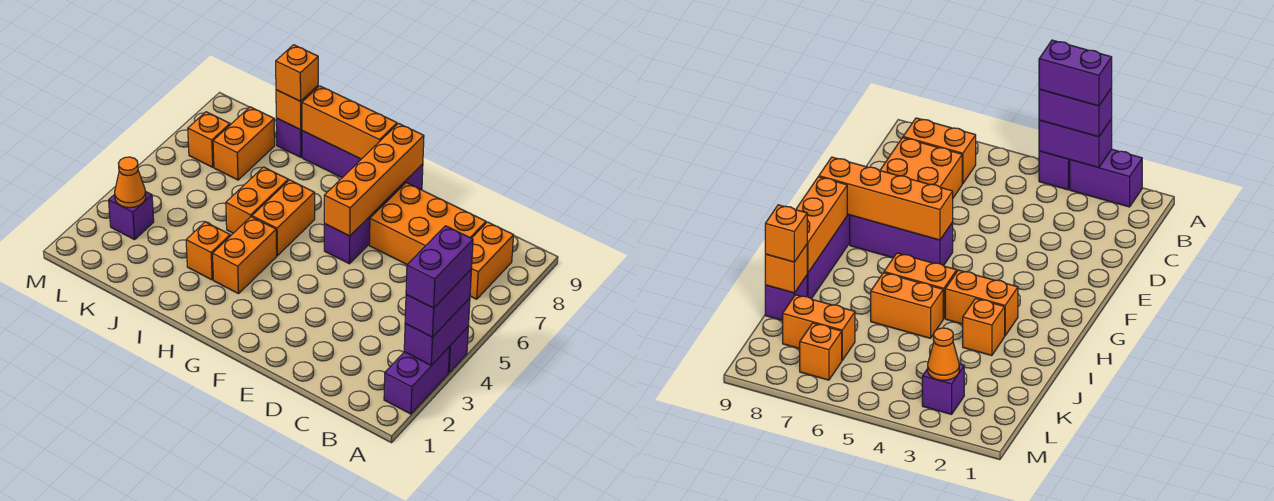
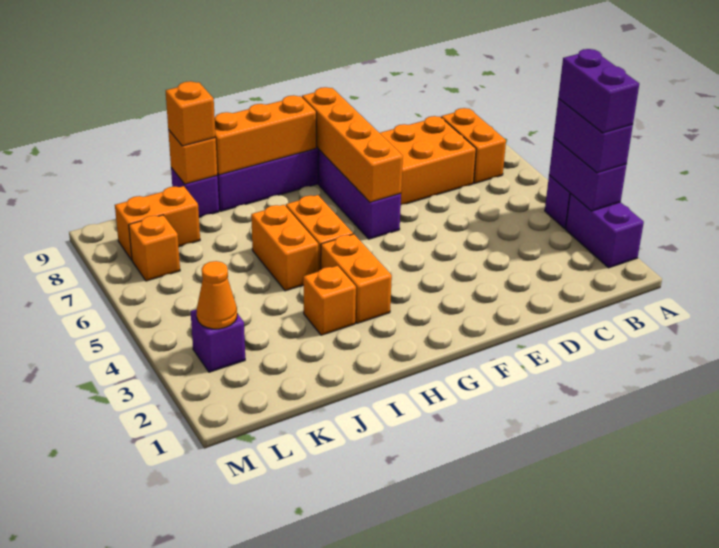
orange brick K7:K8 level 1 -> orange brick K8:L8 level 1

